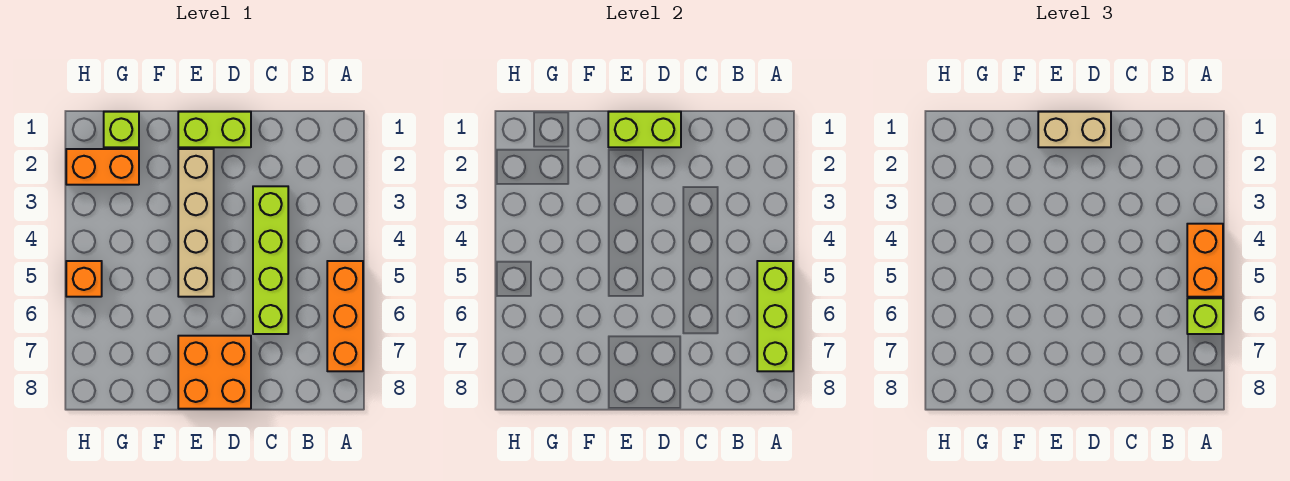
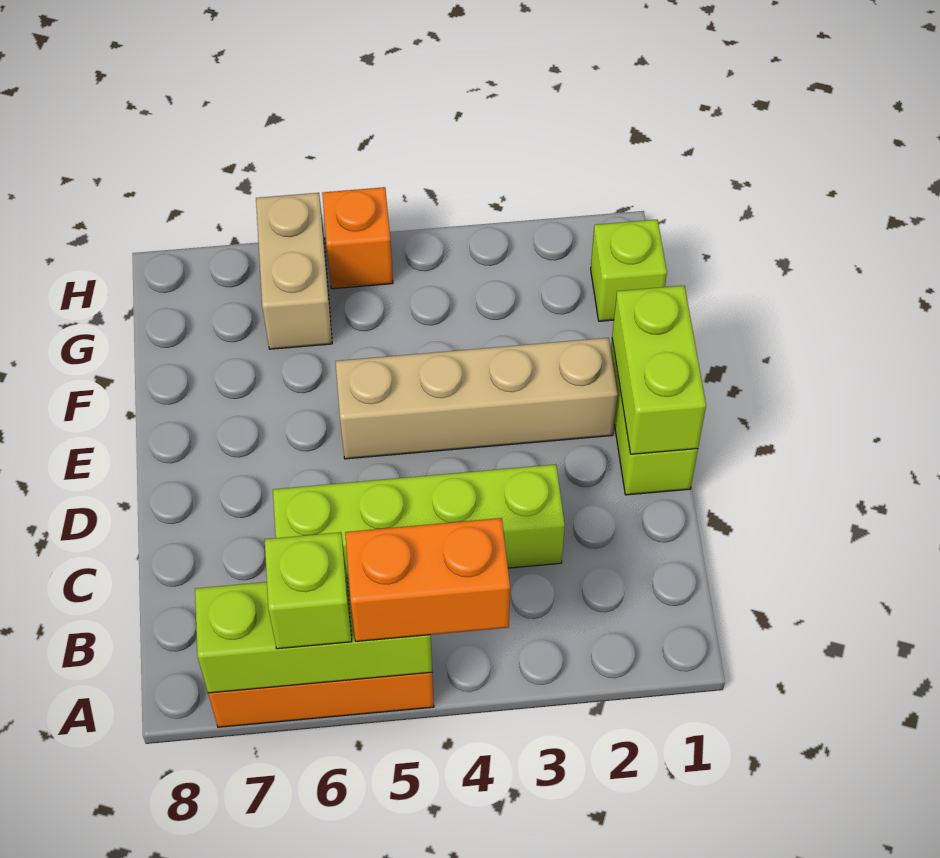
tan brick D1:E1 level 3 -> tan brick G6:H6 level 1
orange brick D7:E8 level 1 -> none
orange brick G2:H2 level 1 -> none

